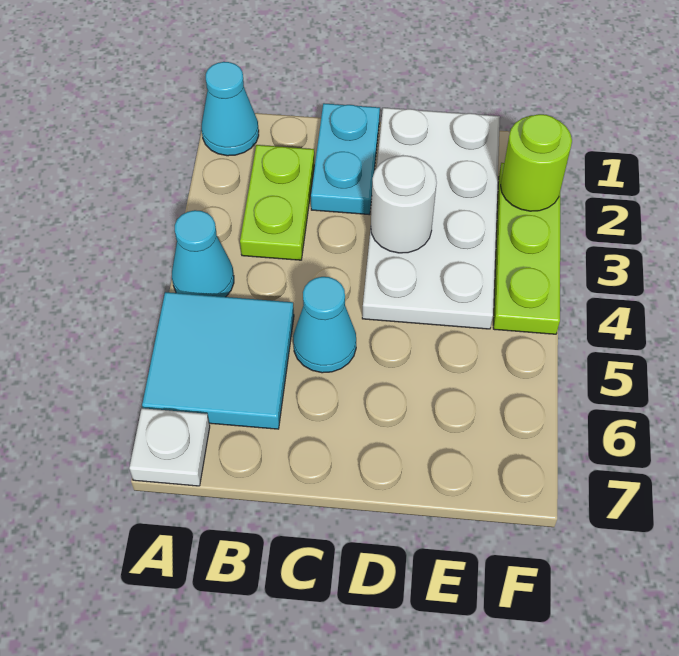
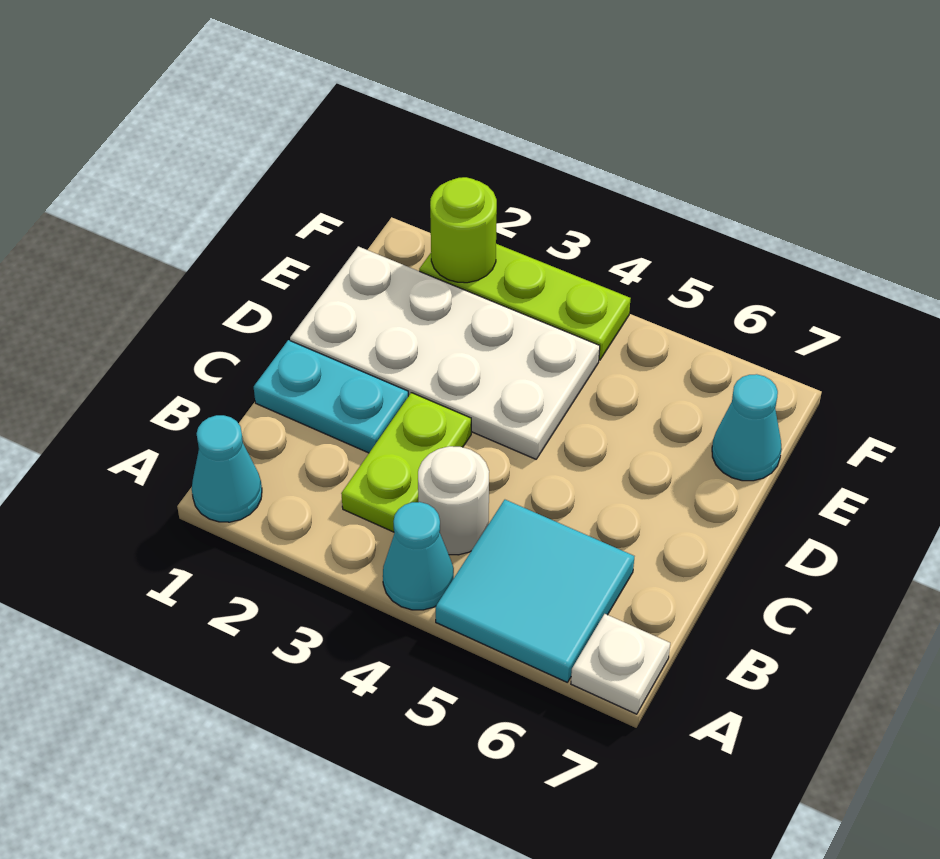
lime plate B2:B3 level 1 -> lime plate B3:C3 level 1
cyan cone C5 level 1 -> cyan cone E7 level 1
white round brick D3 level 2 -> white round brick B4 level 1

